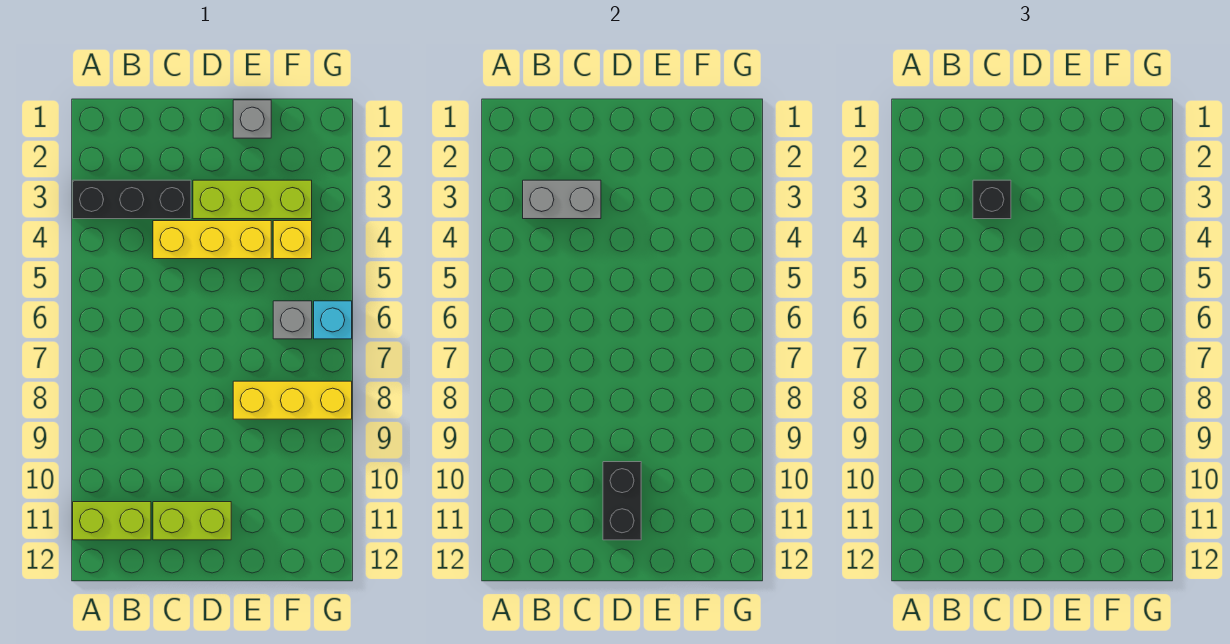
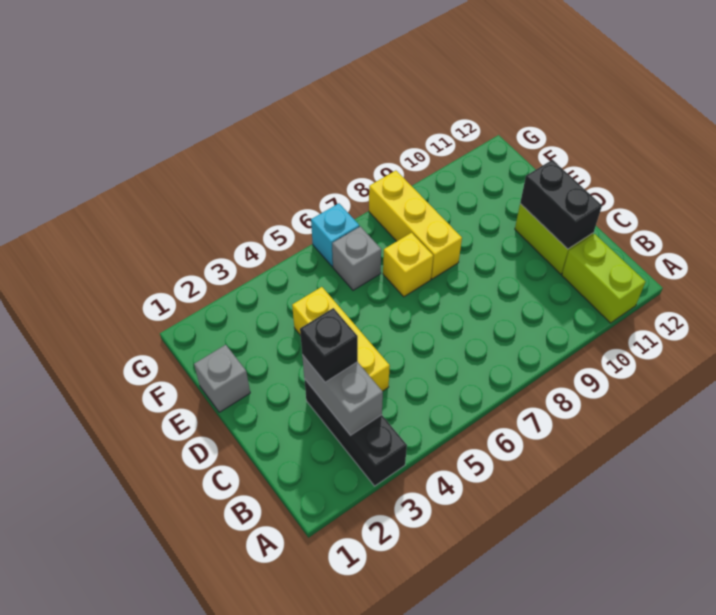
lime brick D3:F3 level 1 -> none
black brick D10:D11 level 2 -> black brick C11:D11 level 2
yellow brick F4 level 1 -> yellow brick E7 level 1

